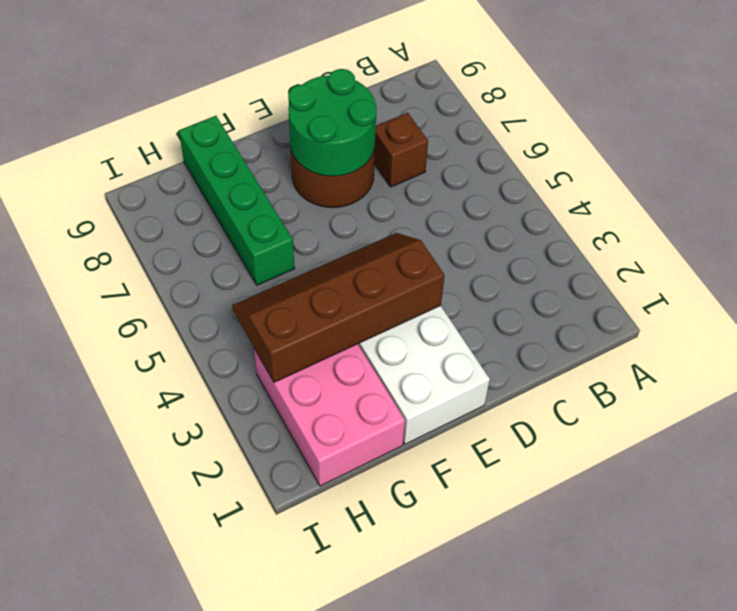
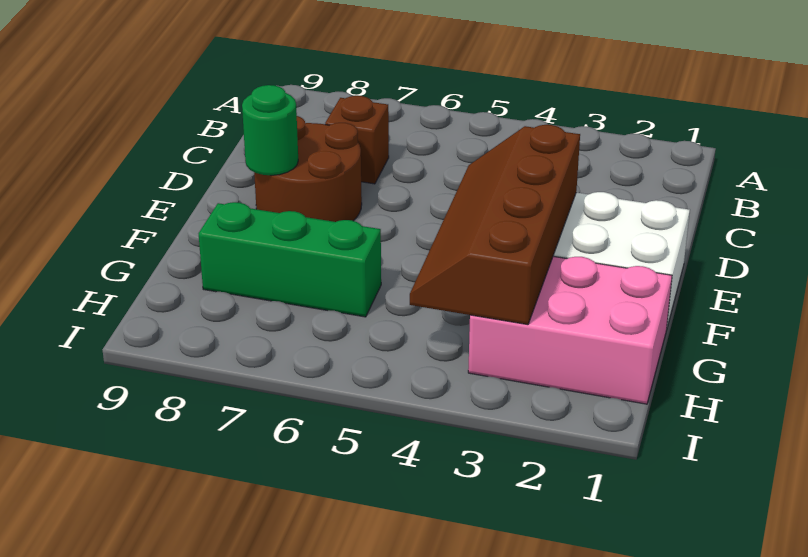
green round brick D7:E8 level 2 -> green round brick E8 level 2
green brick G6:G9 level 1 -> green brick G6:G8 level 1

